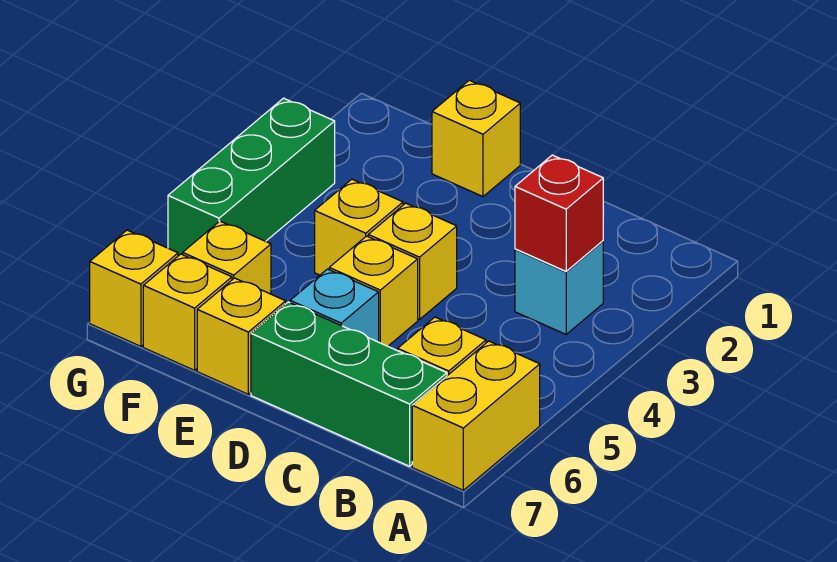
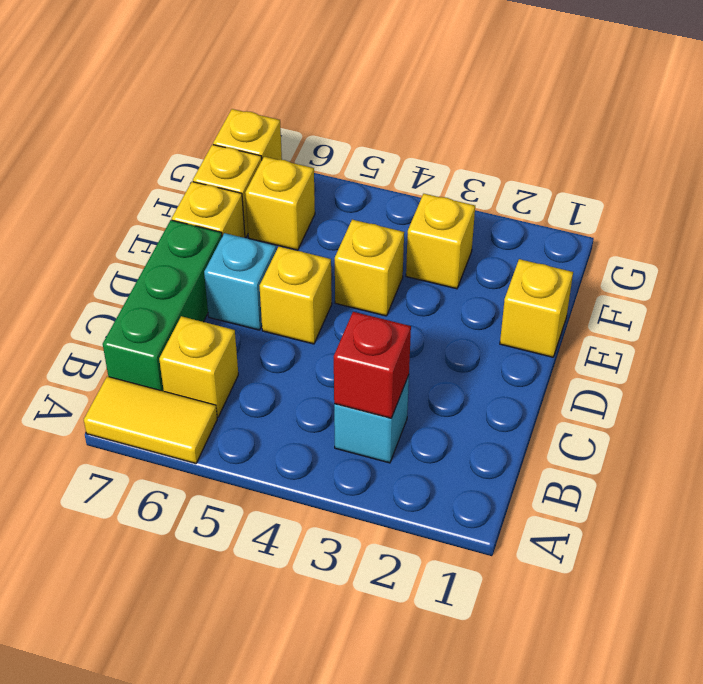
yellow brick A6:A7 level 1 -> yellow tile A6:A7 level 1
yellow brick D4 level 1 -> yellow brick F3 level 1
green brick G3:G5 level 1 -> none

